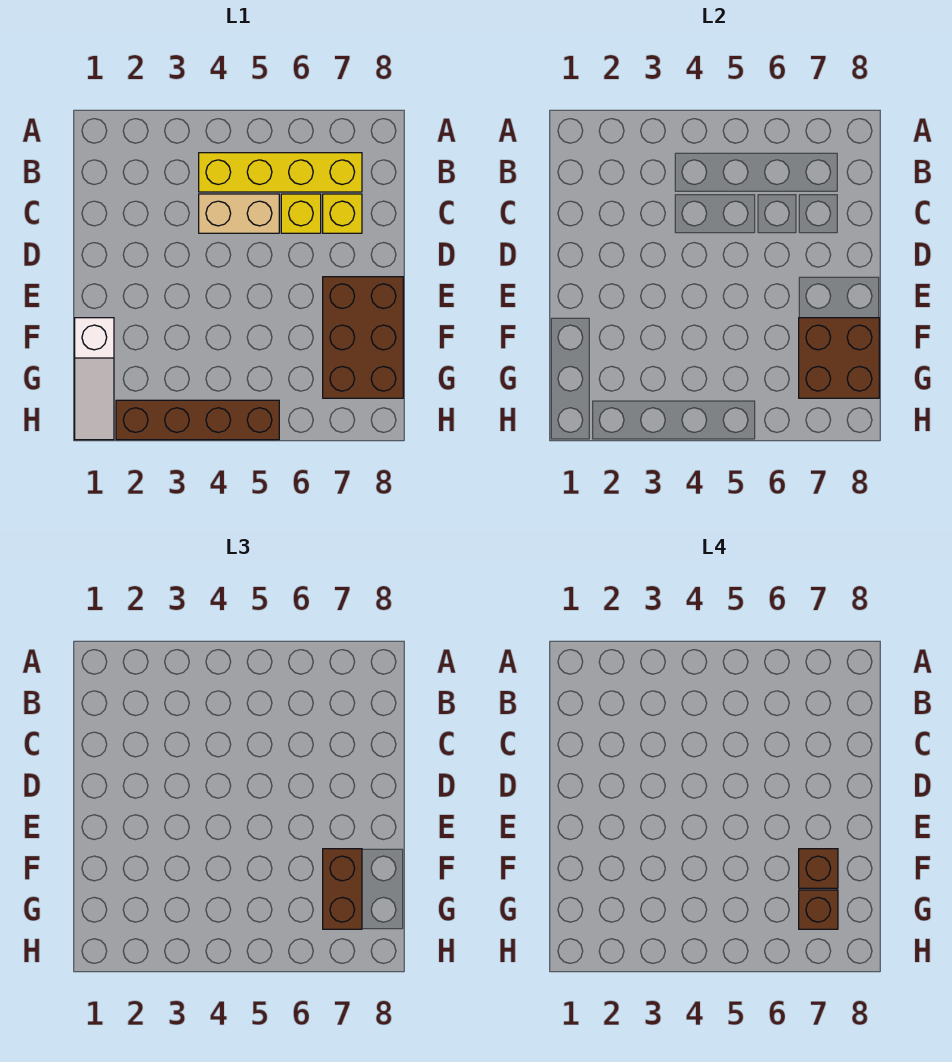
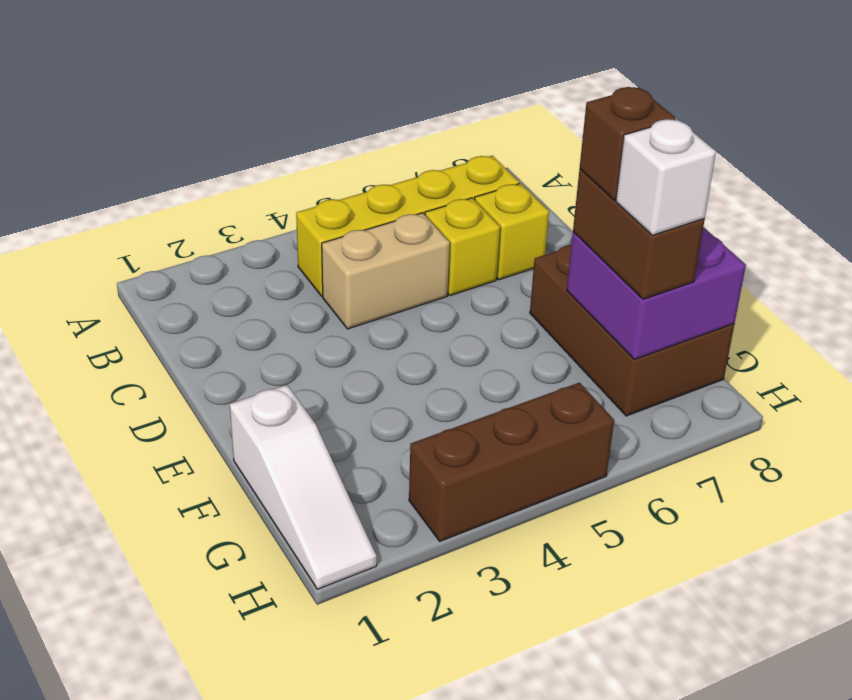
brown brick F7:G8 level 2 -> purple brick F7:G8 level 2
brown brick G7 level 4 -> white brick G7 level 4
brown brick H2:H5 level 1 -> brown brick H3:H5 level 1

